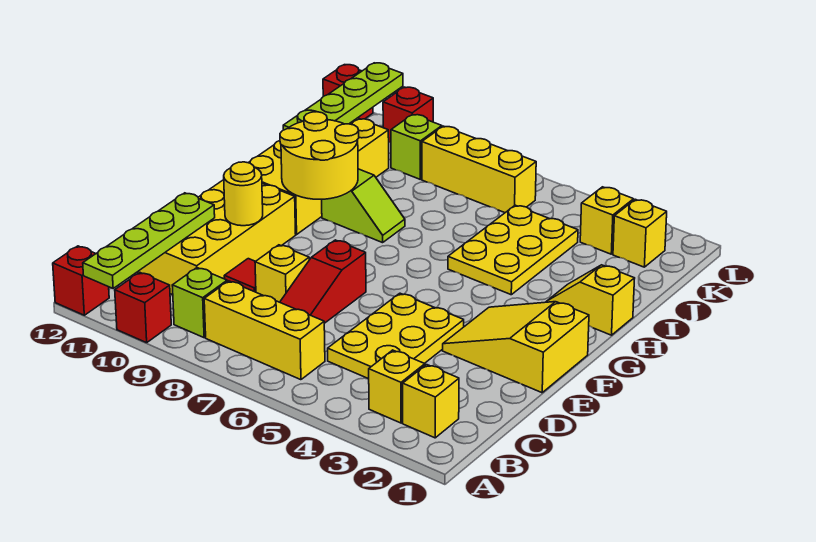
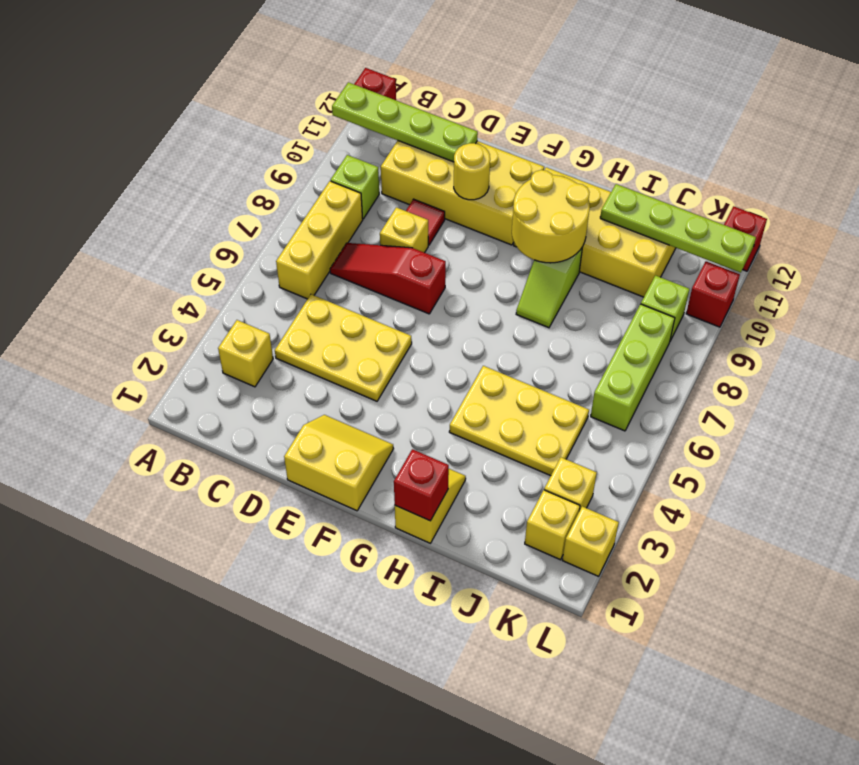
red brick A10 level 1 -> red brick H1 level 2
yellow brick B2 level 1 -> yellow brick L2 level 1
yellow slope E1:F3 level 1 top 1 -> yellow slope E1:F2 level 1 top 1
yellow brick K6:K8 level 1 -> lime brick K6:K8 level 1

